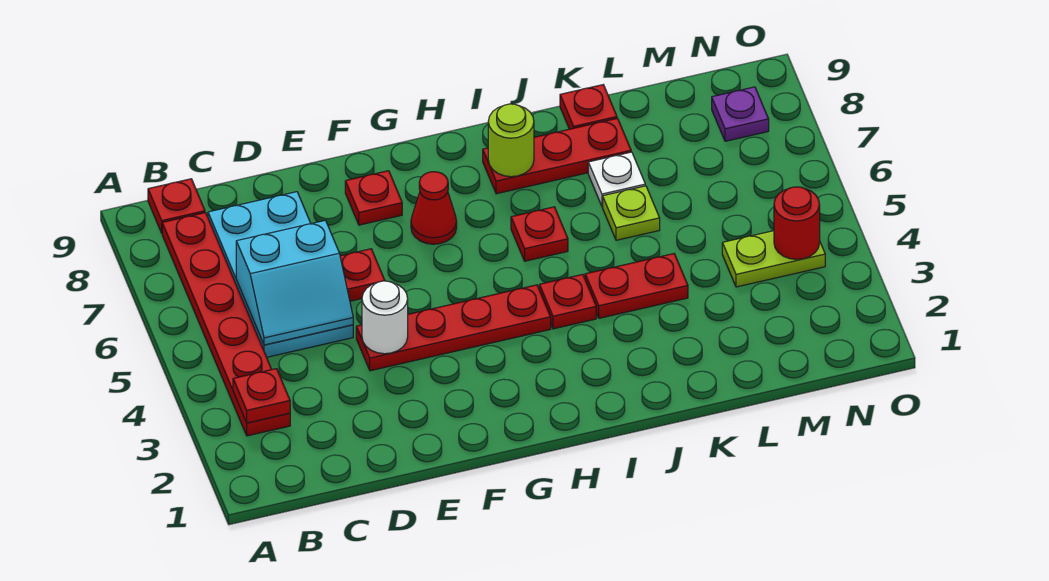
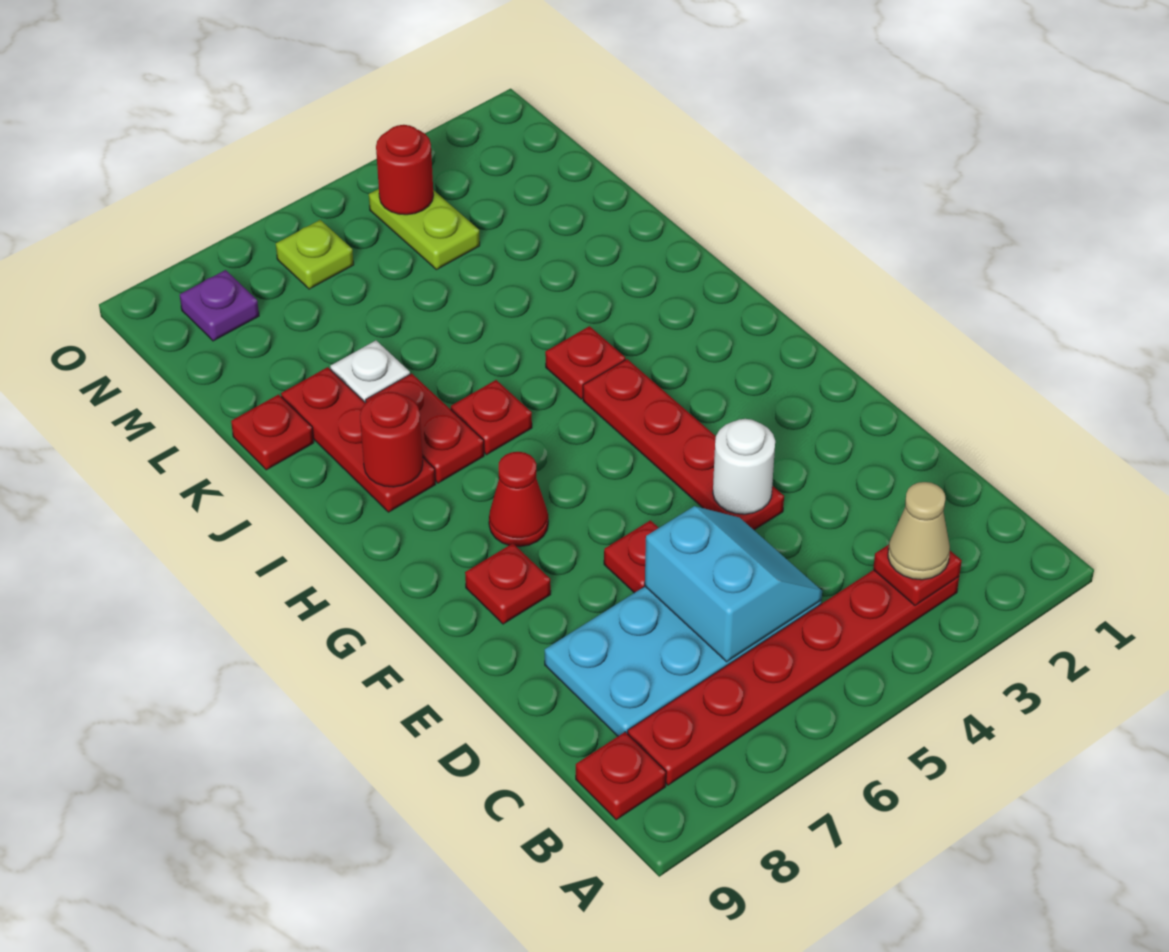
none -> tan cone B3 level 3
lime round brick I8 level 2 -> red round brick I8 level 2
red plate J4:K4 level 1 -> red plate I7:J7 level 1
lime plate K6 level 1 -> lime plate N6 level 1

